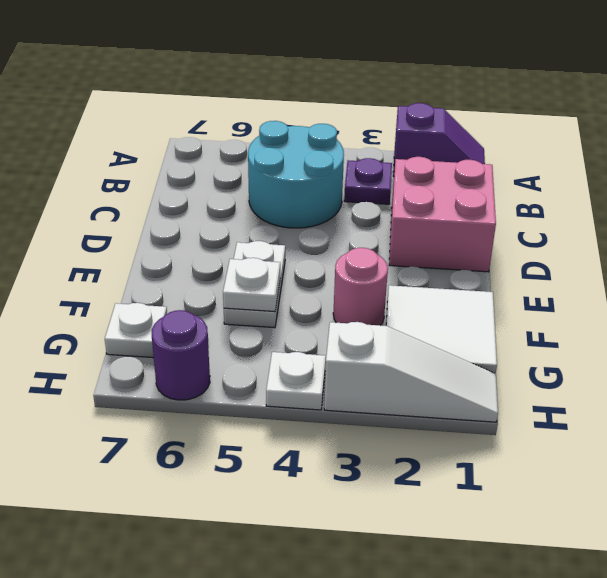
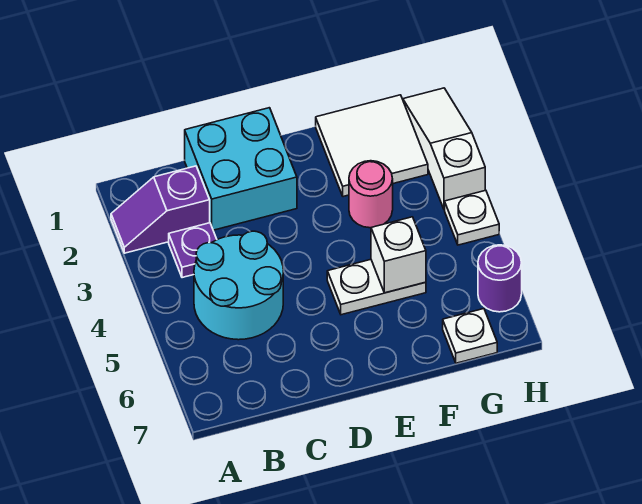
purple slope A1:A2 level 1 top 2 -> purple slope A2:B2 level 1 top B
pink brick C1:D2 level 1 -> cyan brick C1:D2 level 1
white plate F5 level 2 -> white brick F5 level 2

